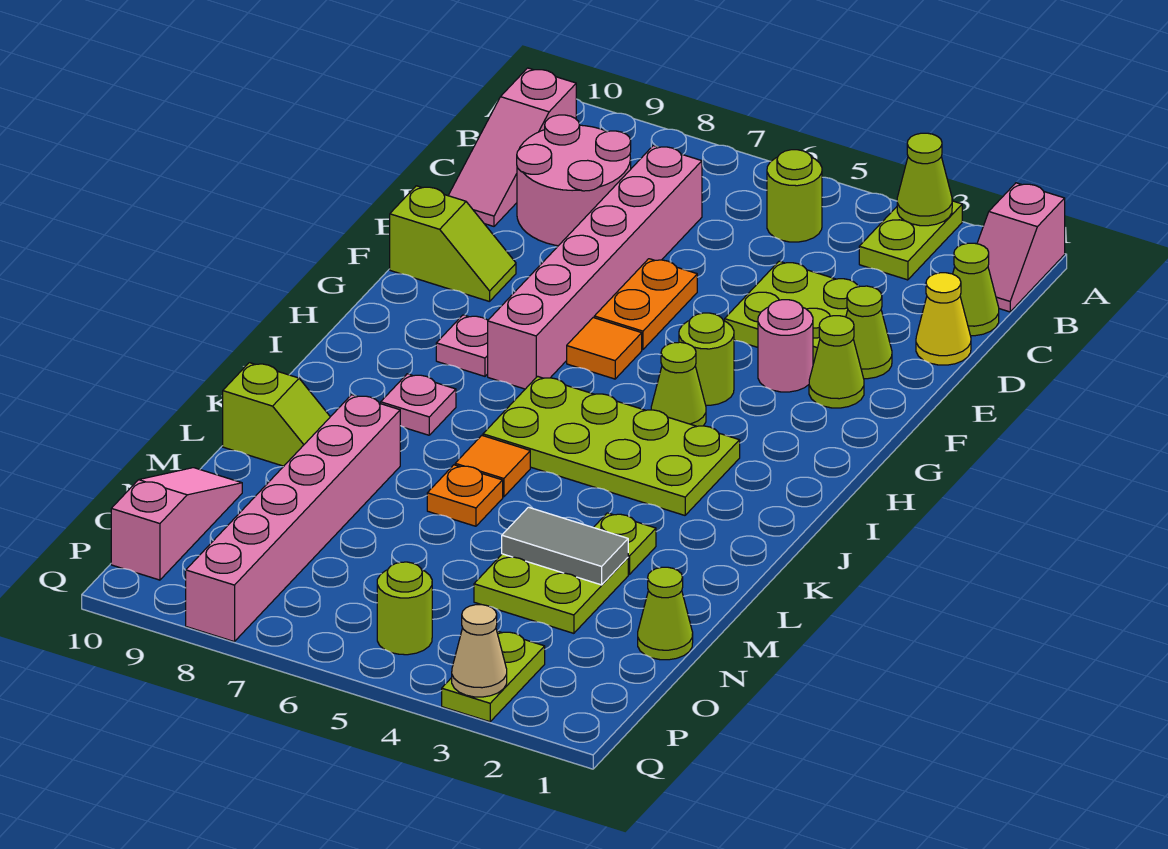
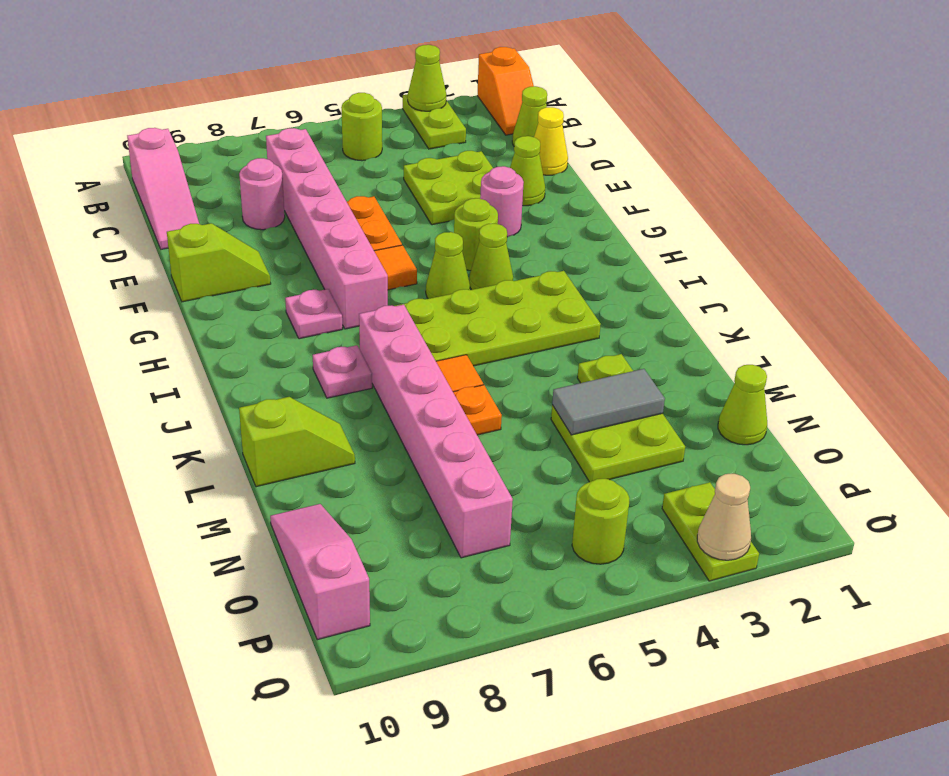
pink slope A1:B1 level 1 top A -> orange slope A1:B1 level 1 top A
pink round brick C8:D9 level 1 -> pink round brick D8 level 1
lime cone F2 level 1 -> lime cone H5 level 1
pink brick L8:Q8 level 1 -> pink brick J7:O7 level 1

